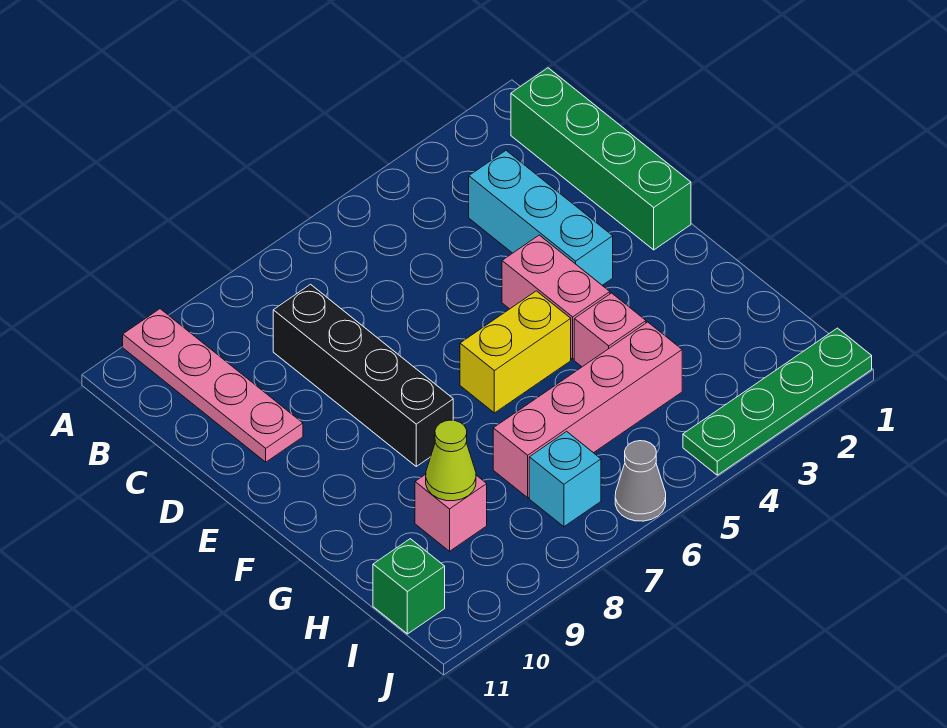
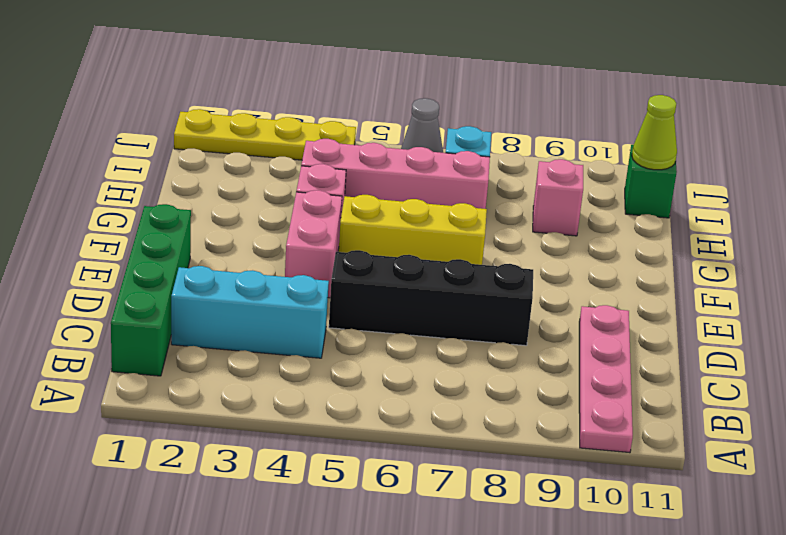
cyan brick C3:E3 level 1 -> cyan brick C2:C4 level 1
black brick C8:F8 level 1 -> black brick D5:D8 level 1
yellow brick F5:F6 level 1 -> yellow brick F5:F7 level 1
lime cone H9 level 2 -> lime cone I11 level 2
green plate J1:J4 level 1 -> yellow plate J1:J4 level 1

